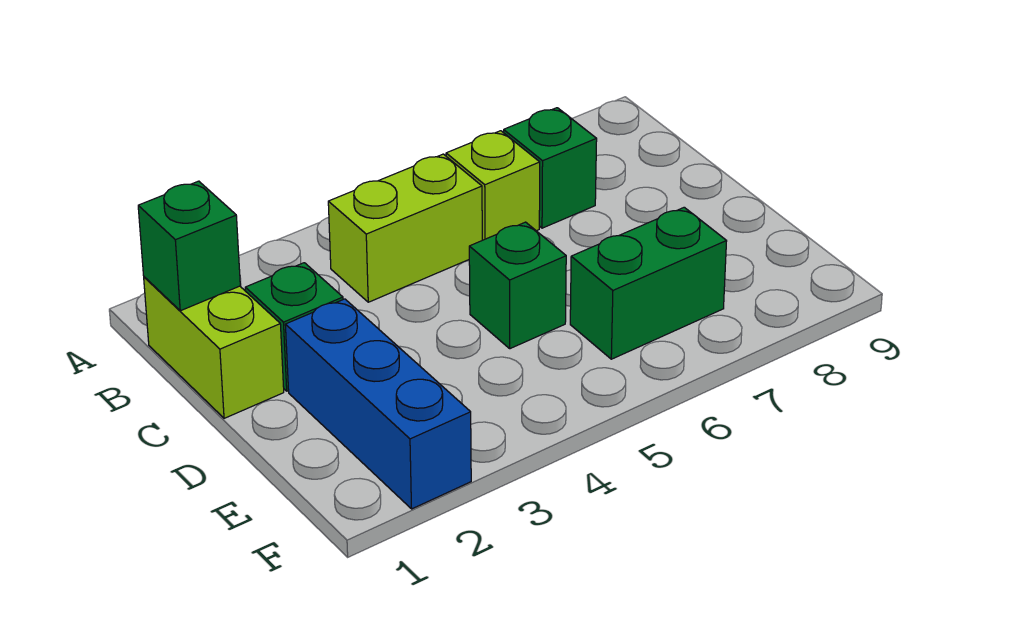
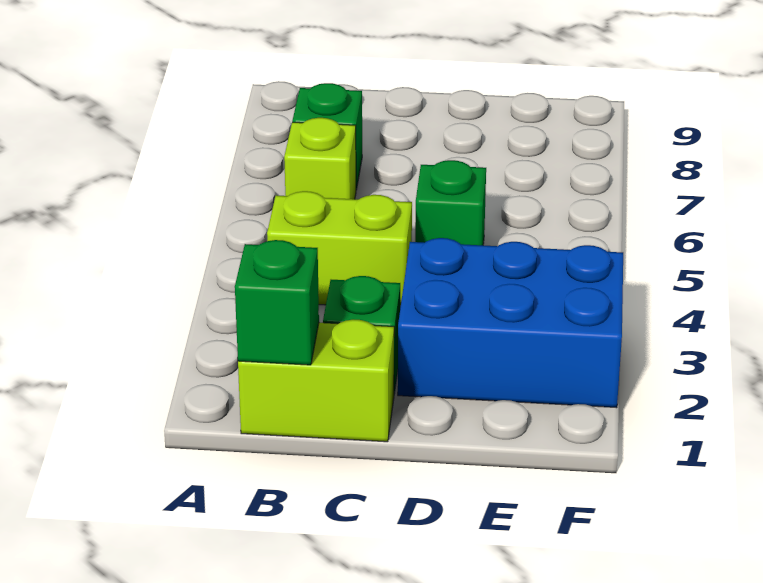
lime brick B4:B5 level 1 -> lime brick B4:C4 level 1
blue brick D2:F2 level 1 -> blue brick D2:F3 level 1
green brick E6:E7 level 1 -> none

